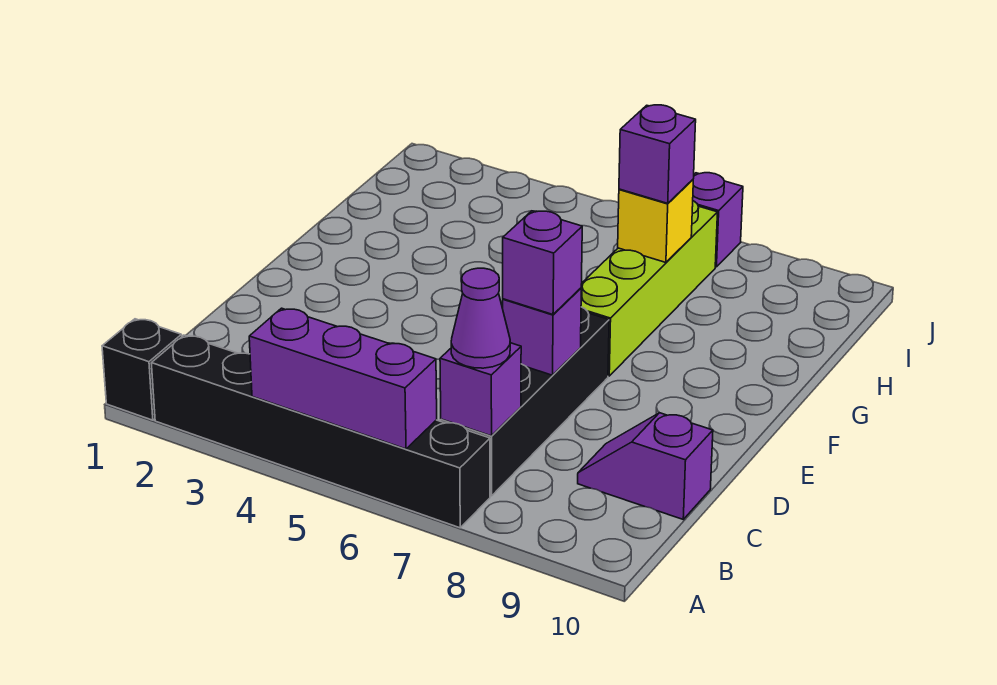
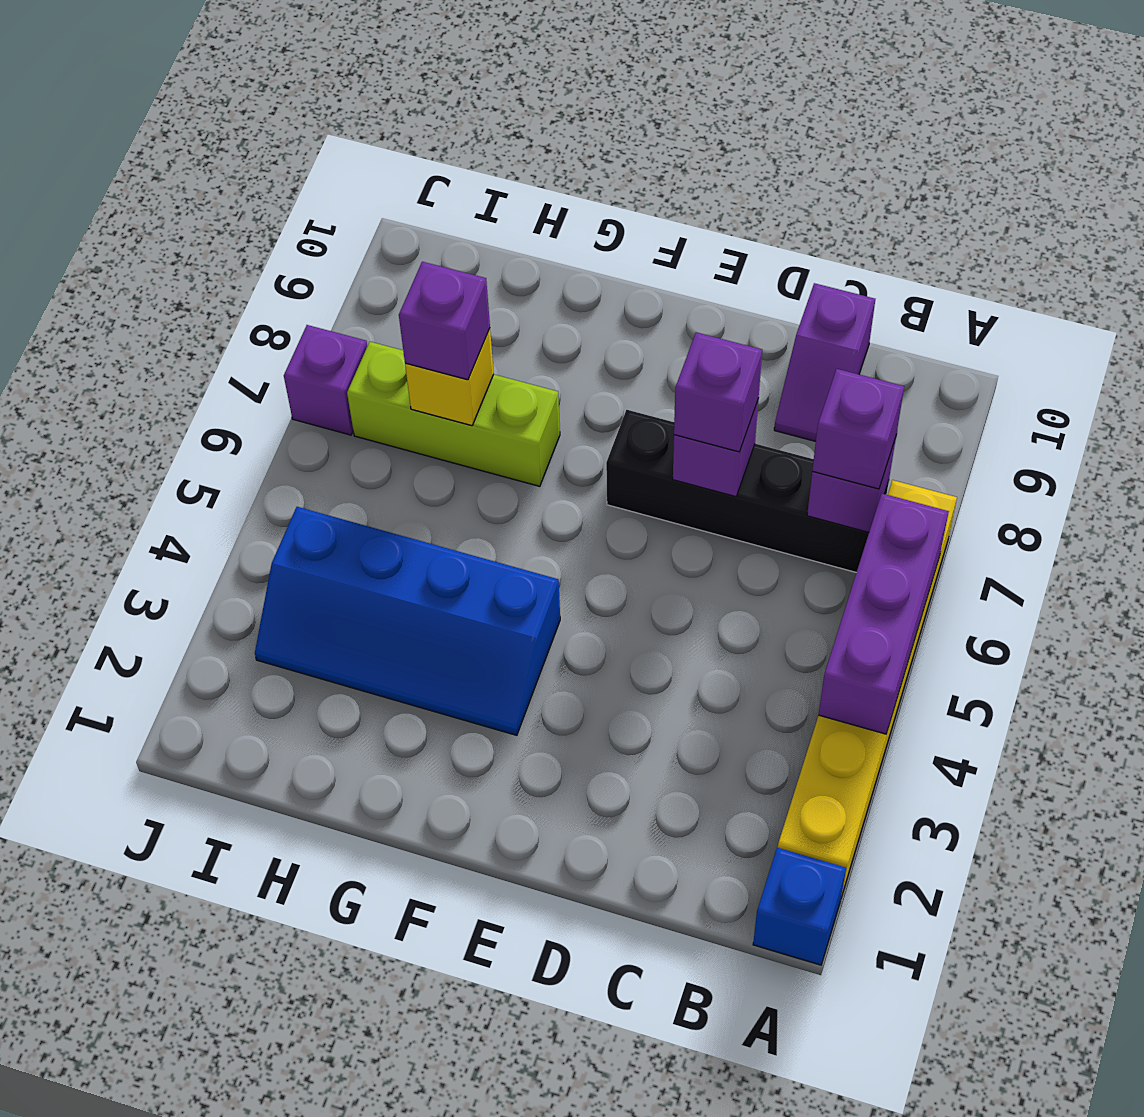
black brick A1 level 1 -> blue brick A1 level 1
black brick A2:A7 level 1 -> yellow brick A2:A7 level 1
purple cone B7 level 3 -> purple brick B7 level 3
none -> blue slope F3:I4 level 1 top 4
lime brick F7:I7 level 1 -> lime brick G7:I7 level 1

